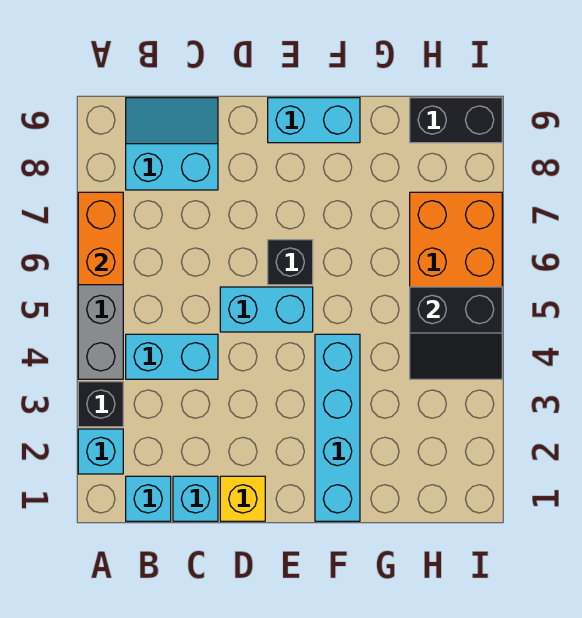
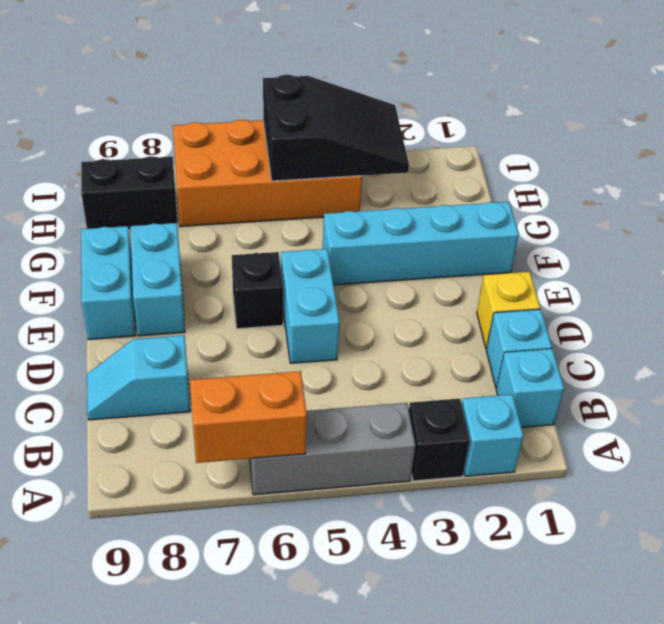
cyan brick B4:C4 level 1 -> cyan brick E8:F8 level 1
cyan slope B8:C9 level 1 top 8 -> cyan slope C8:C9 level 1 top 8
black slope H4:I5 level 2 top 5 -> black slope H3:I5 level 2 top 5
black brick H9:I9 level 1 -> black brick H8:H9 level 1

